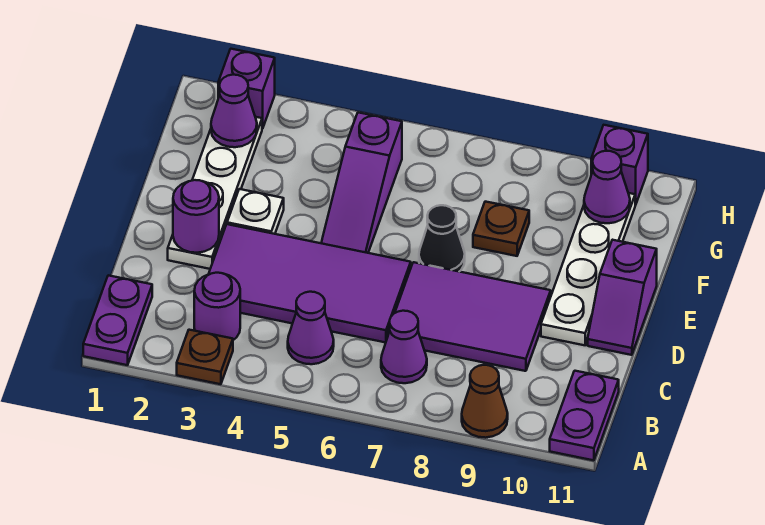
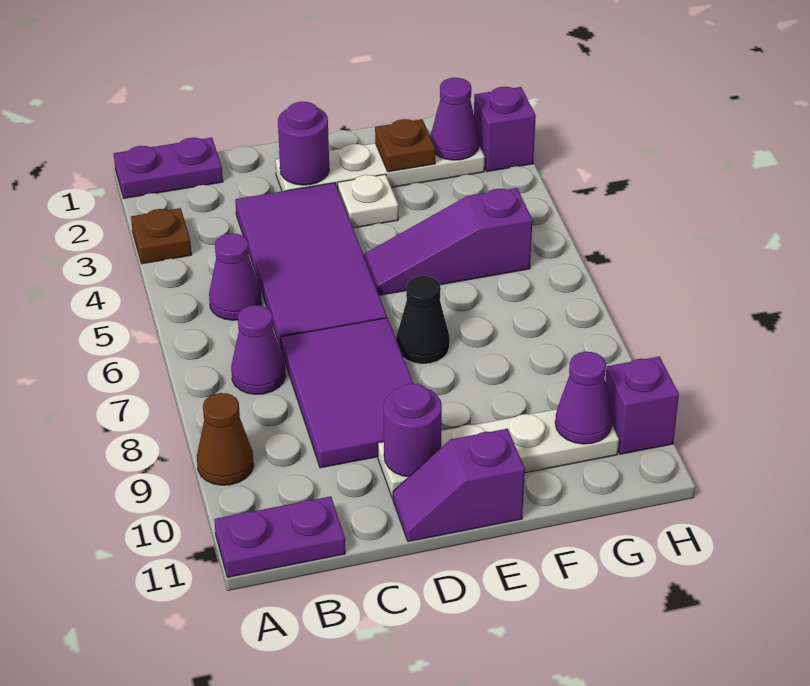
purple round brick B3 level 1 -> purple round brick D10 level 2
brown plate F8 level 1 -> brown plate F2 level 2

